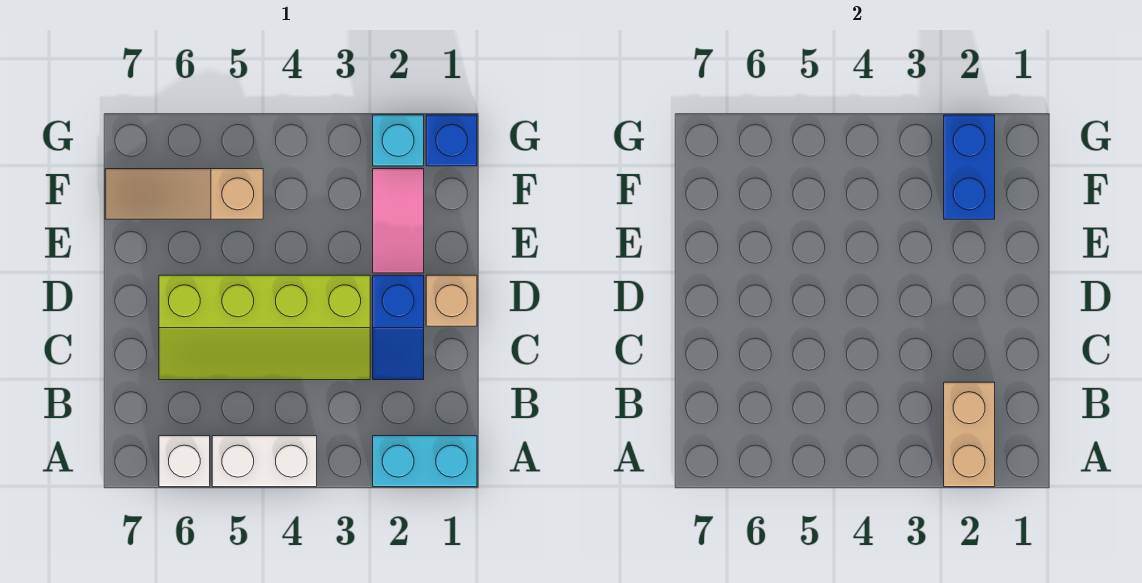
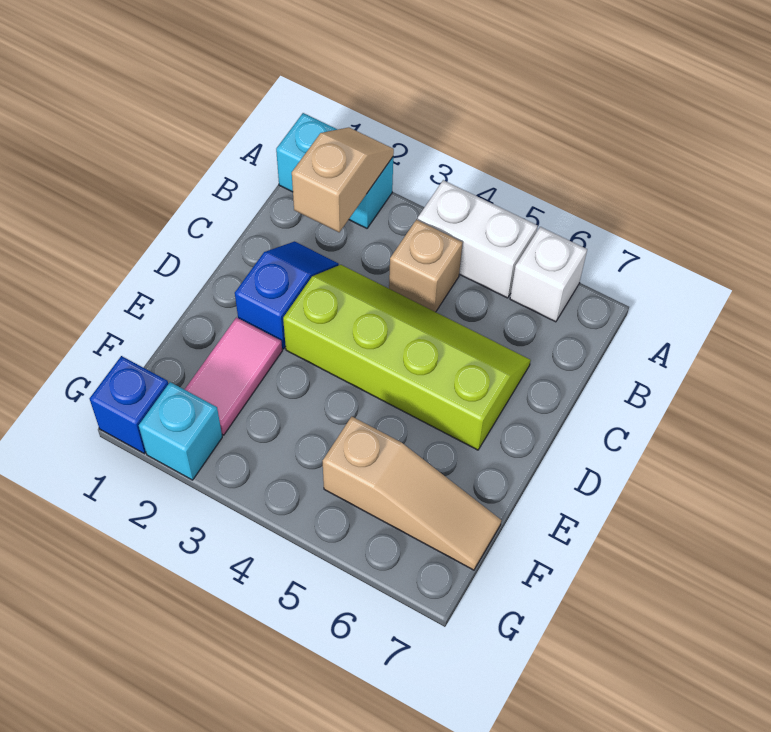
tan brick A2:B2 level 2 -> tan slope A2:B2 level 2 top B
tan brick D1 level 1 -> tan brick B4 level 1
blue brick F2:G2 level 2 -> none

